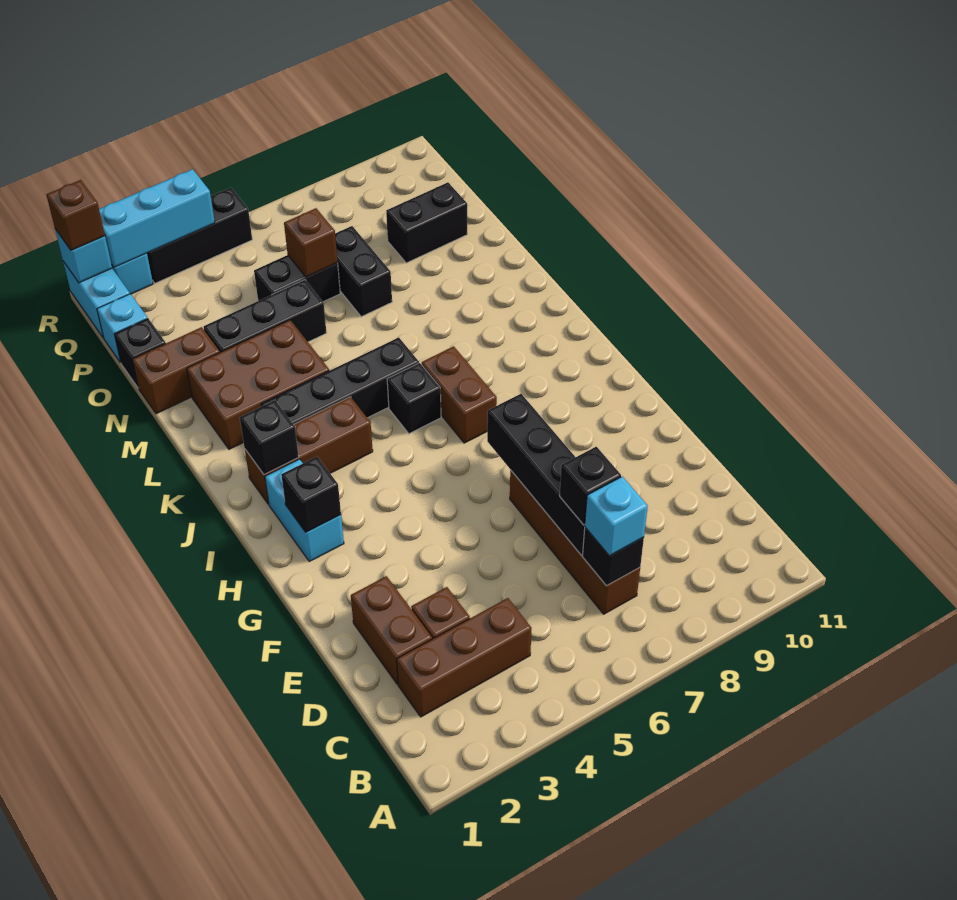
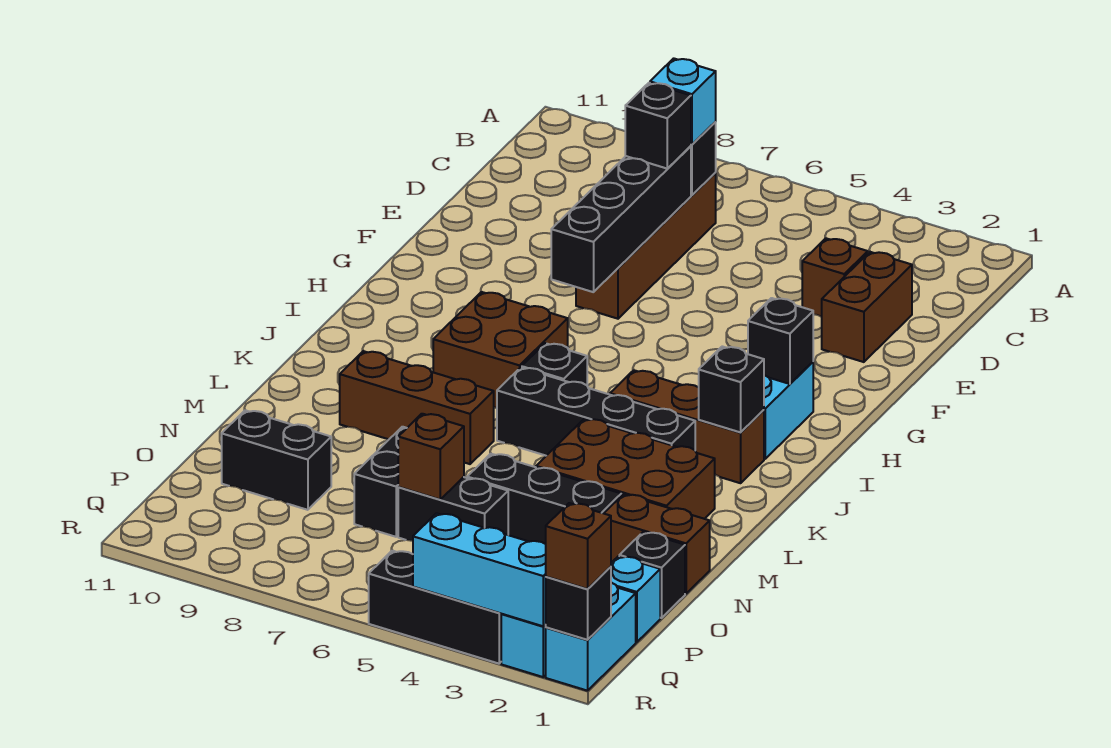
brown brick C2:C4 level 1 -> brown brick L7:L9 level 1
brown brick I7:J7 level 1 -> brown brick I7:J8 level 1
cyan brick R1 level 2 -> black brick R1 level 2

